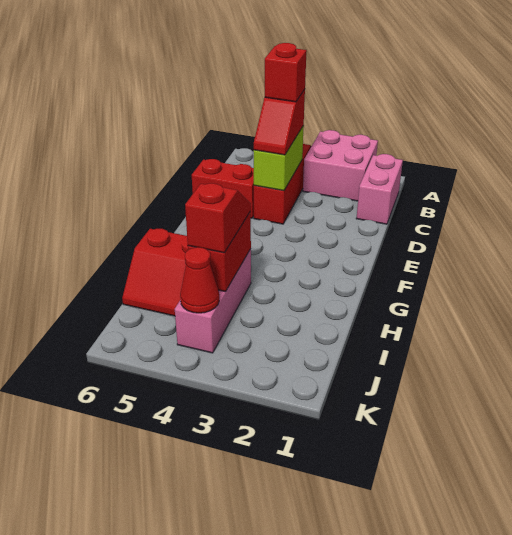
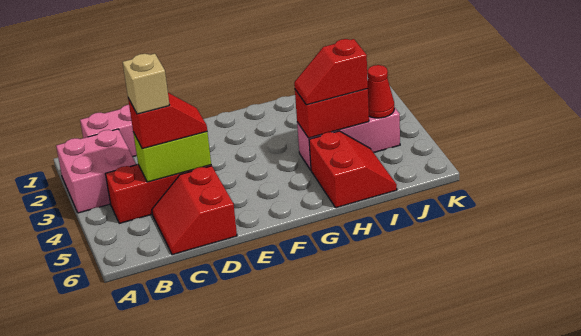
red brick C4 level 4 -> tan brick C4 level 4

